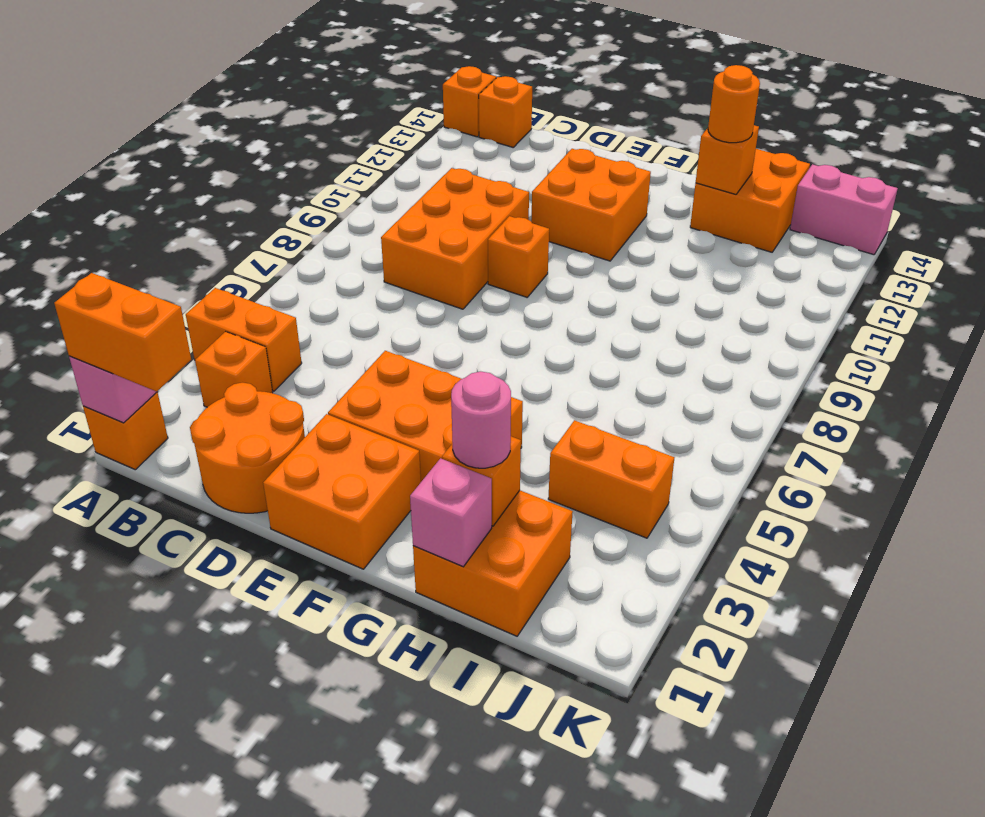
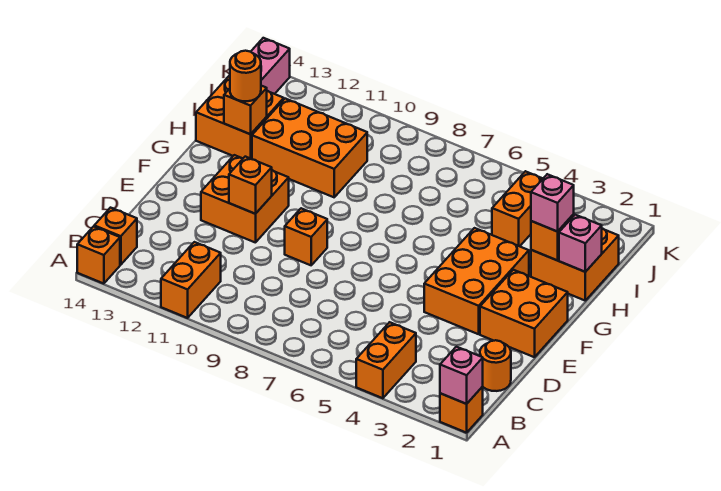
orange brick A1:B1 level 3 -> orange brick A11:B11 level 1
orange brick B3 level 1 -> orange brick E11 level 2
orange round brick C1:D2 level 1 -> orange round brick C1 level 1
orange brick C8:D10 level 1 -> orange brick H10:I12 level 1
pink round brick H2 level 3 -> pink brick H2 level 3

